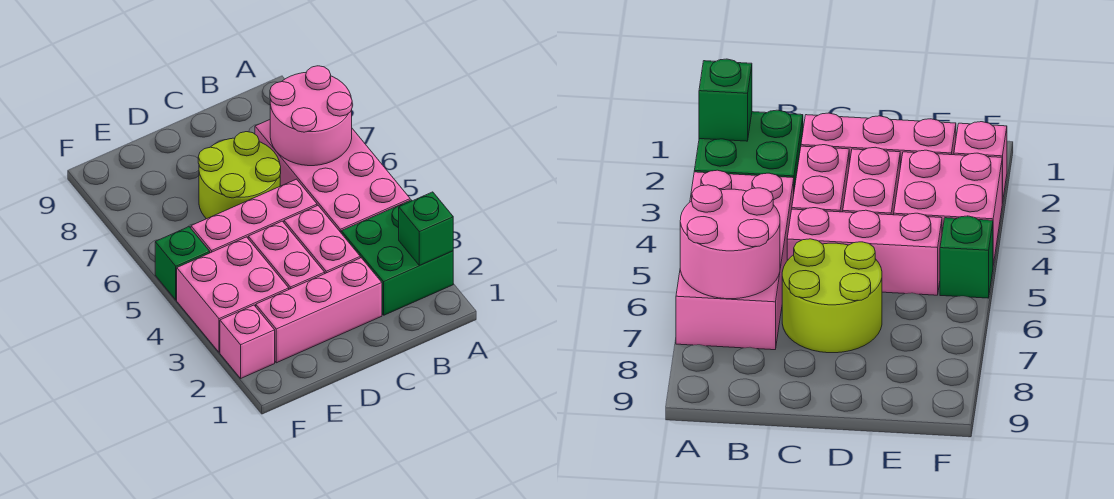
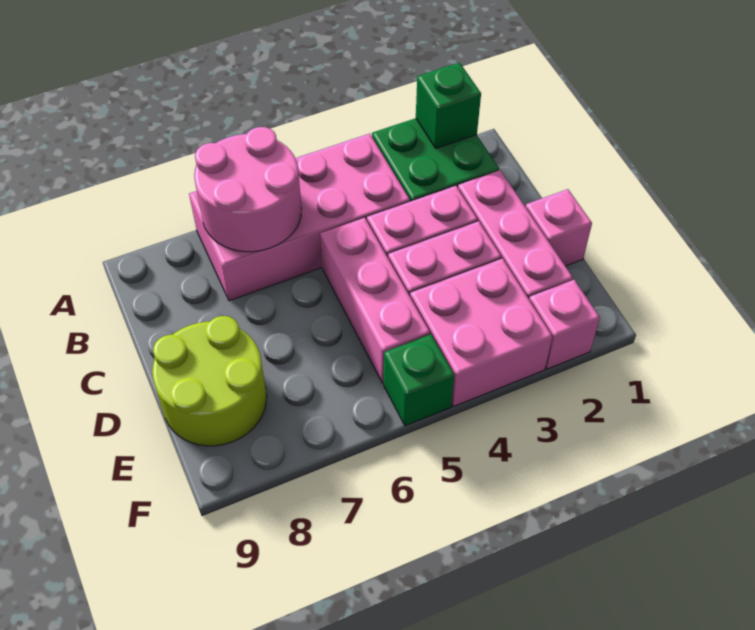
lime round brick C6:D7 level 1 -> lime round brick D8:E9 level 1
none -> pink brick D1 level 1

